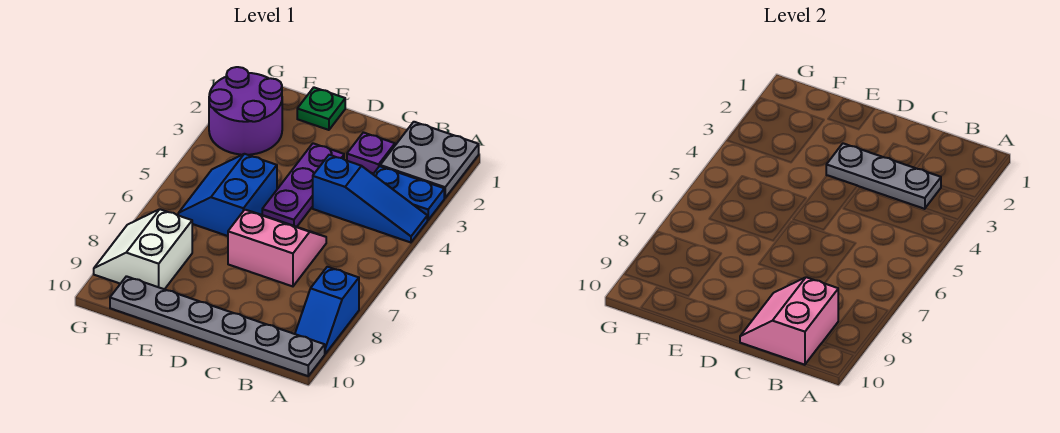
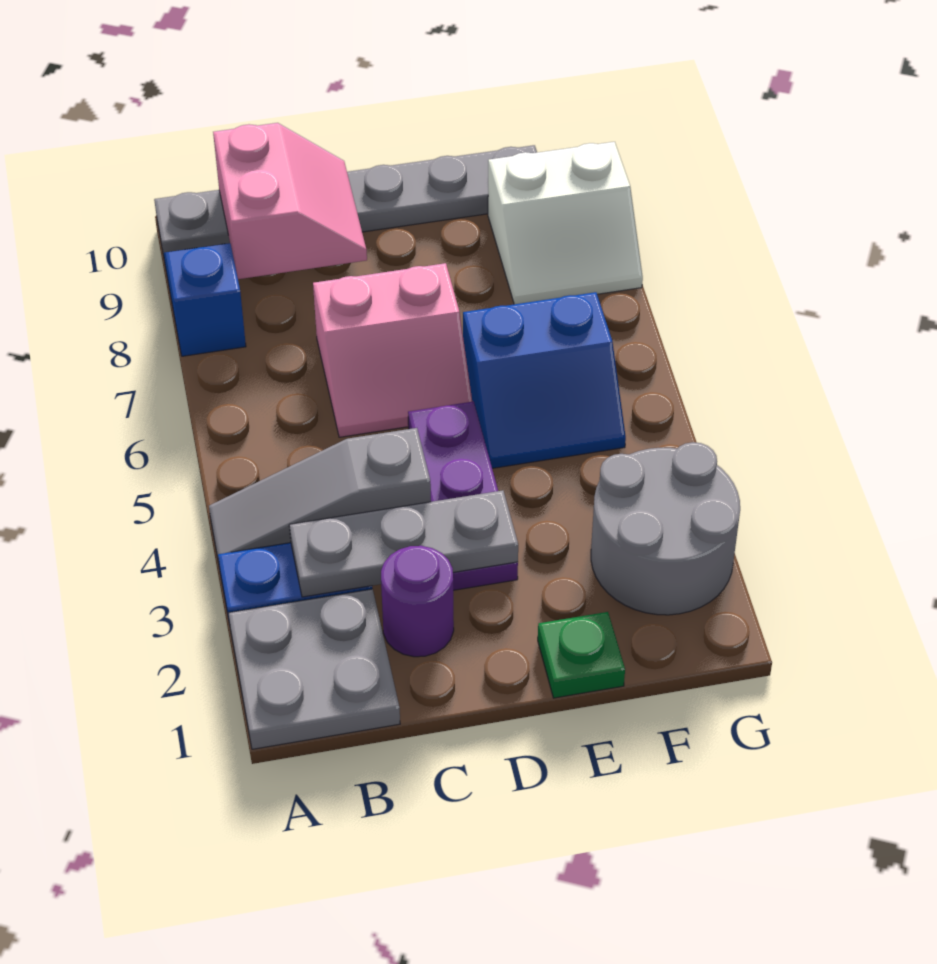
blue slope A4:C4 level 1 top C -> grey slope A4:C4 level 1 top C
purple plate C2 level 1 -> purple round brick C2 level 1
blue slope E5:F6 level 1 top E -> blue slope E5:F6 level 1 top 6
purple round brick F2:G3 level 1 -> grey round brick F2:G3 level 1
white slope F8:G9 level 1 top F -> white slope F8:G9 level 1 top 9

